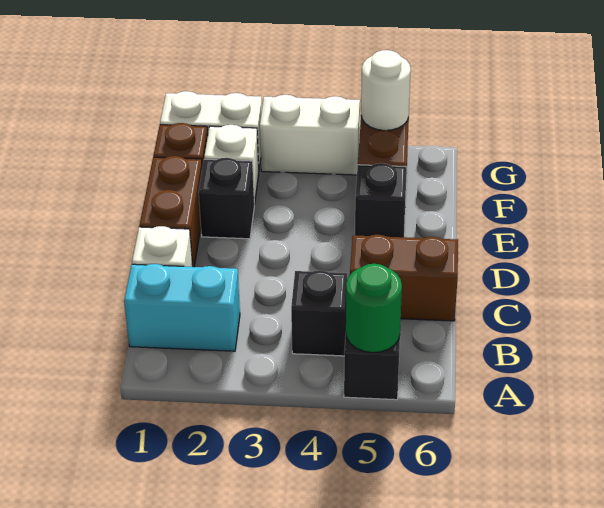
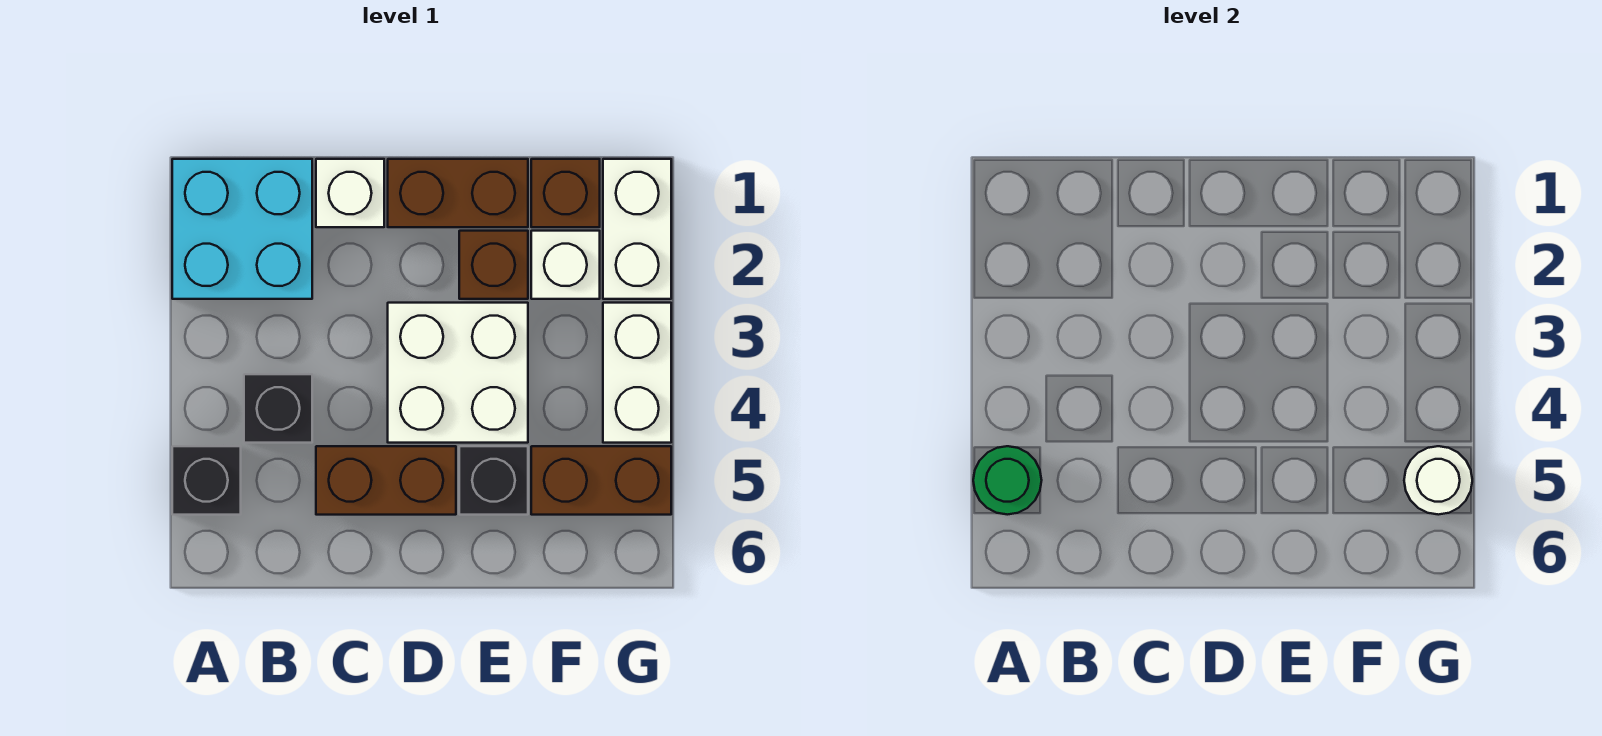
cyan brick B1:B2 level 1 -> cyan brick A1:B2 level 1
brown brick C5:C6 level 1 -> brown brick C5:D5 level 1
none -> white brick D3:E4 level 1
black brick E2 level 1 -> brown brick E2 level 1

